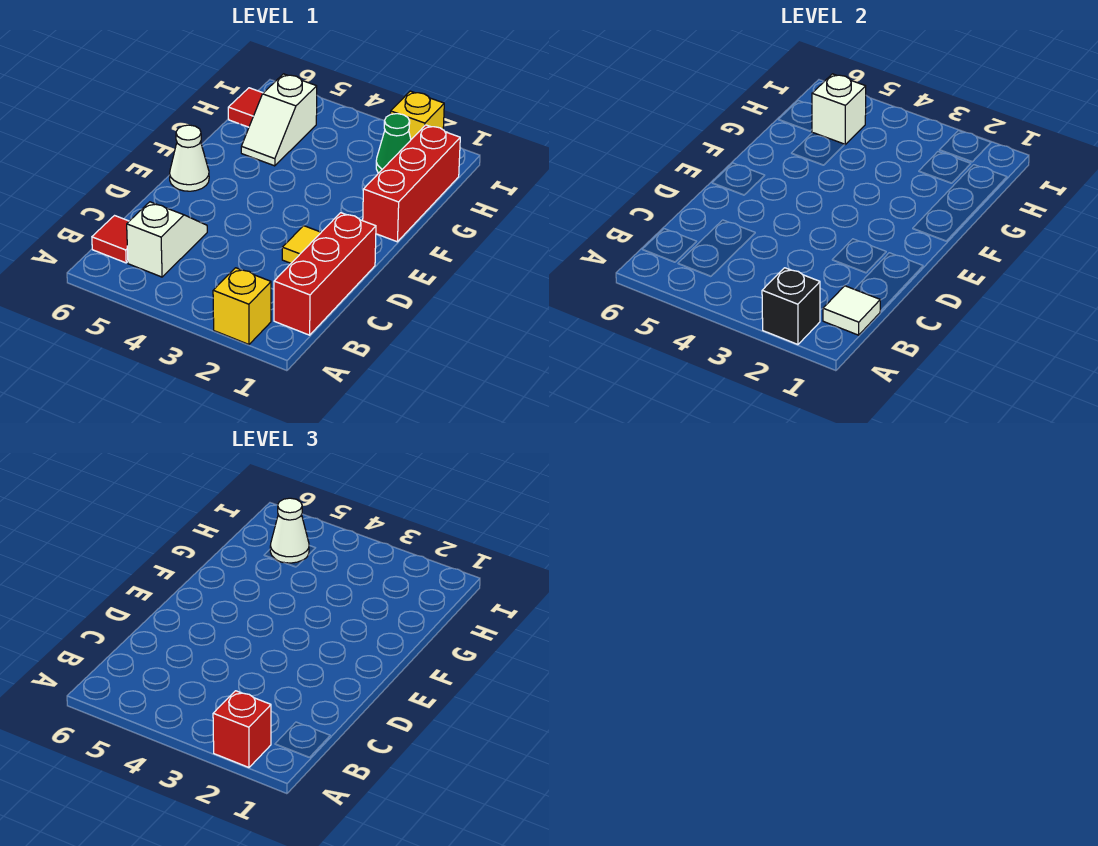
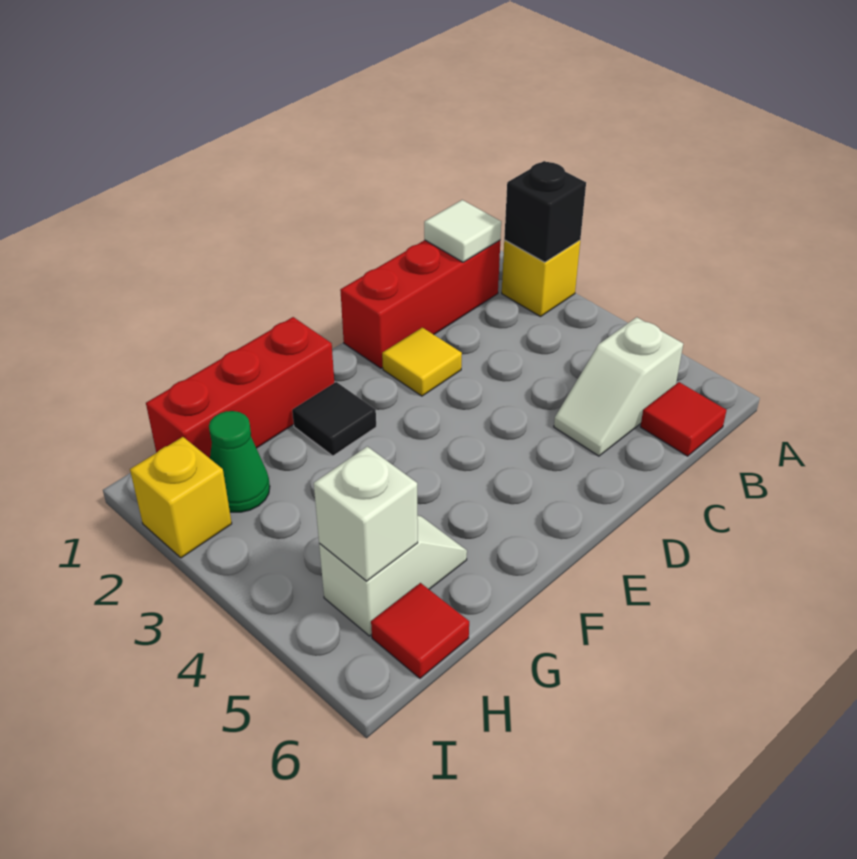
red brick A2 level 3 -> none
white cone E6 level 1 -> none
none -> black tile F2 level 1
white cone H5 level 3 -> none

